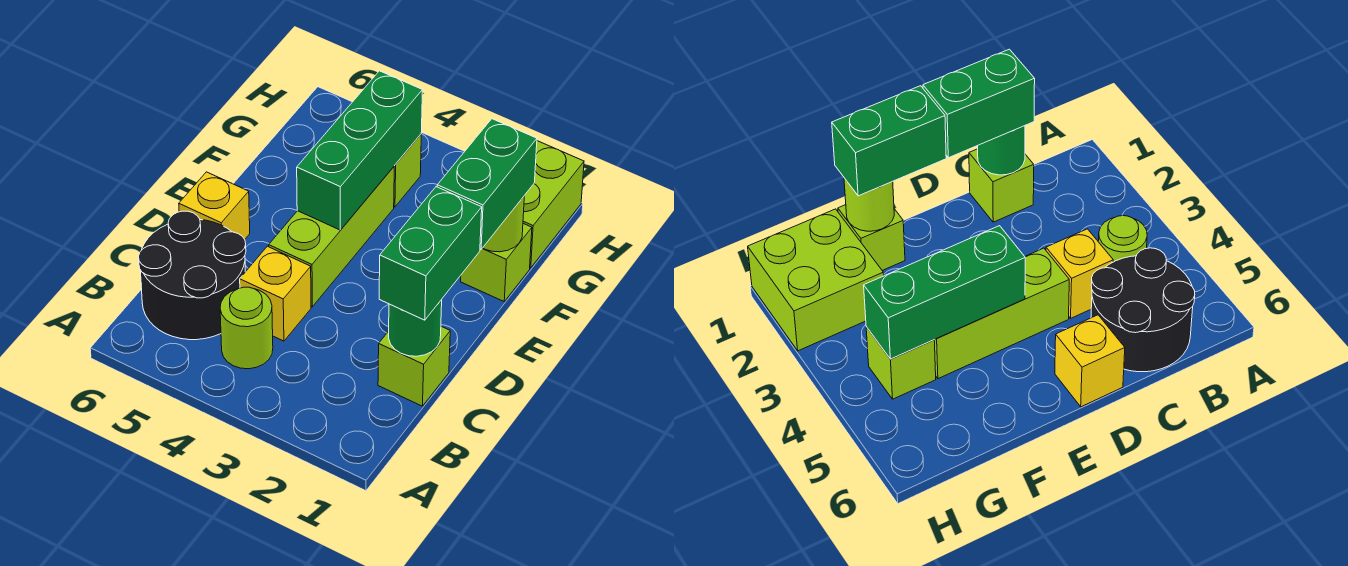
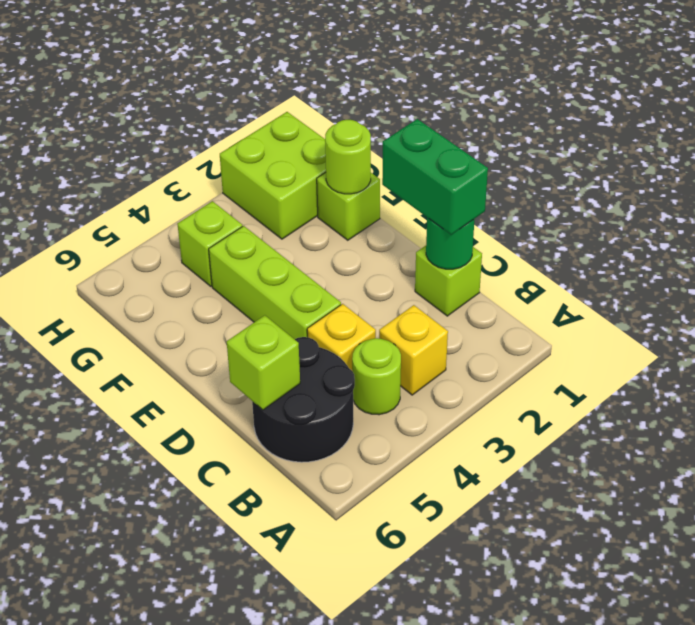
none -> lime brick C6 level 2
yellow brick D6 level 1 -> yellow brick B3 level 1
green brick E1:F1 level 3 -> none
green brick E4:G4 level 2 -> none

